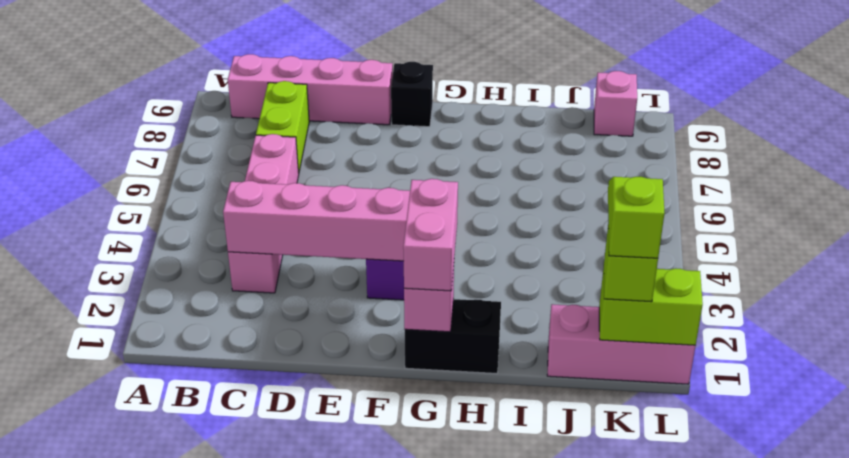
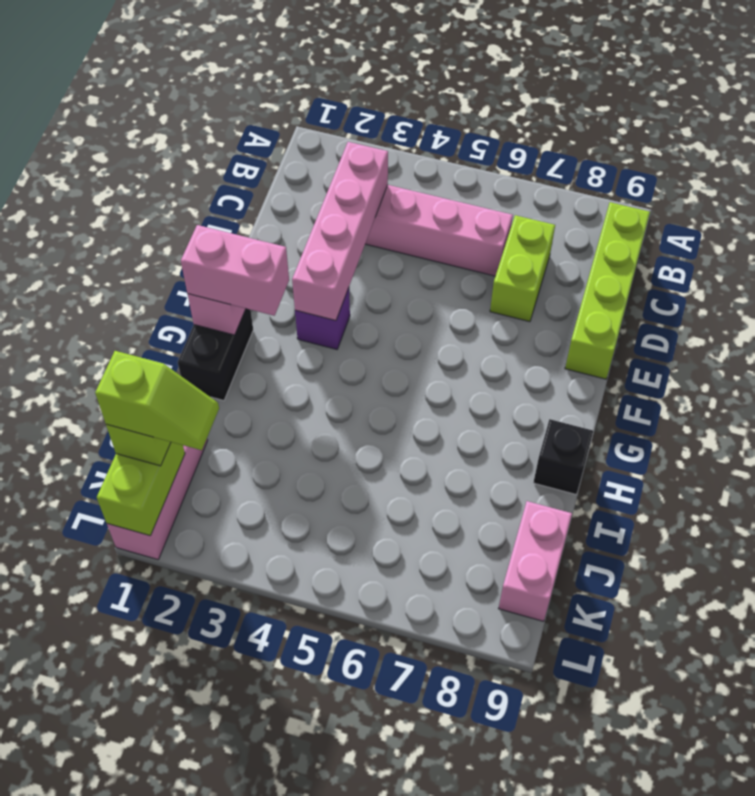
pink brick B9:E9 level 1 -> lime brick B9:E9 level 1
lime brick C7:C8 level 1 -> lime brick C7:D7 level 1
black brick F9 level 1 -> black brick H9 level 1
pink brick K9 level 1 -> pink brick J9:K9 level 1

